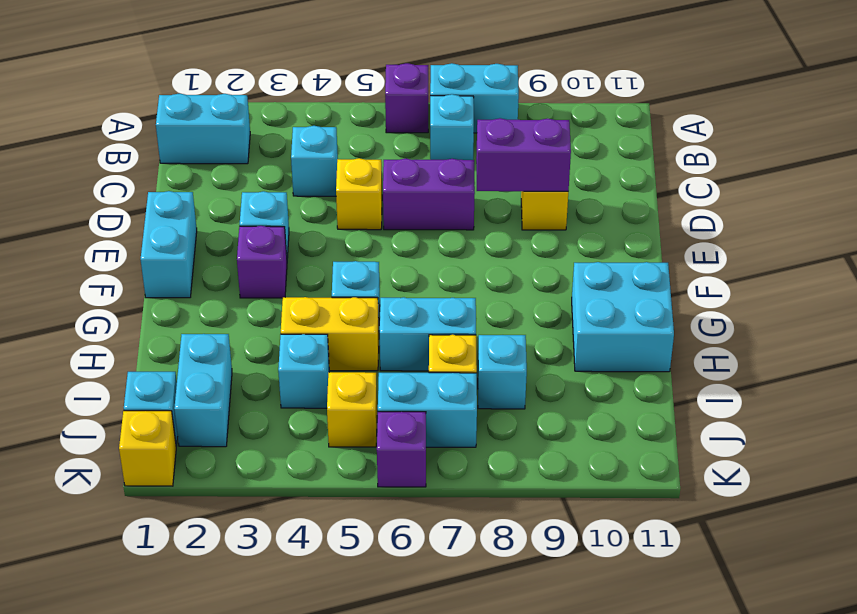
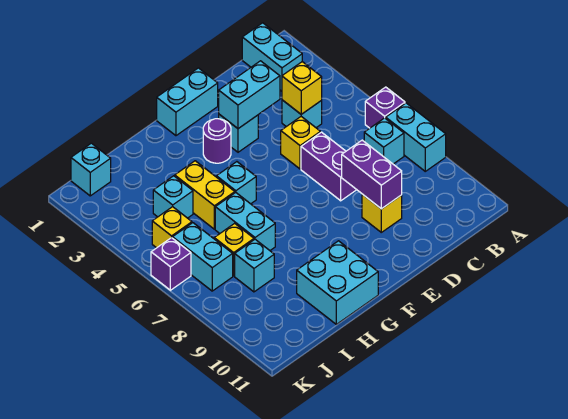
purple brick F3 level 1 -> purple round brick F3 level 1
cyan brick I2:J2 level 1 -> cyan brick D3:E3 level 2
yellow brick K1 level 1 -> yellow brick C4 level 2

